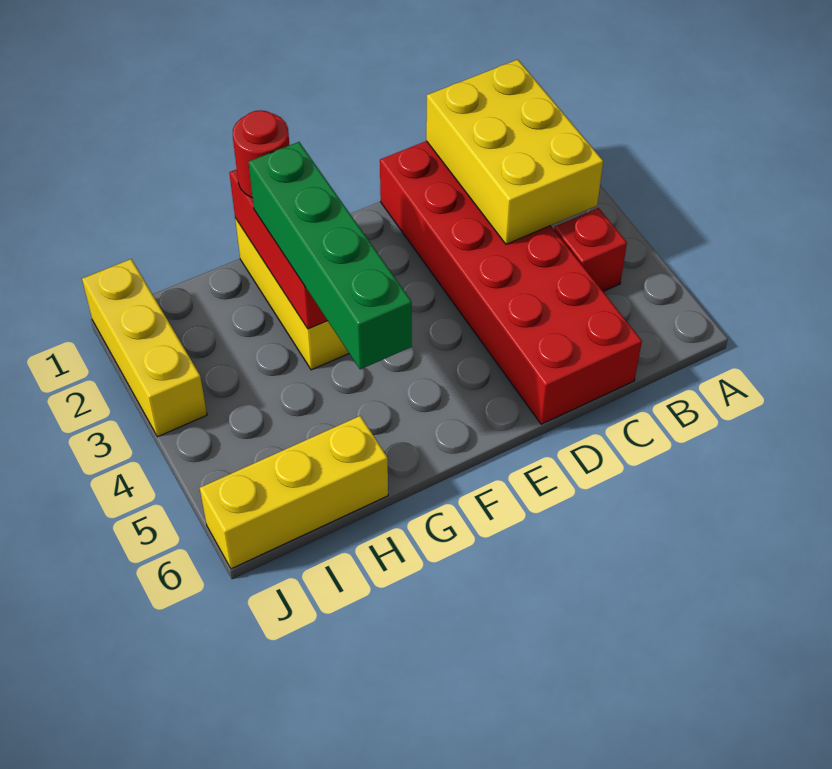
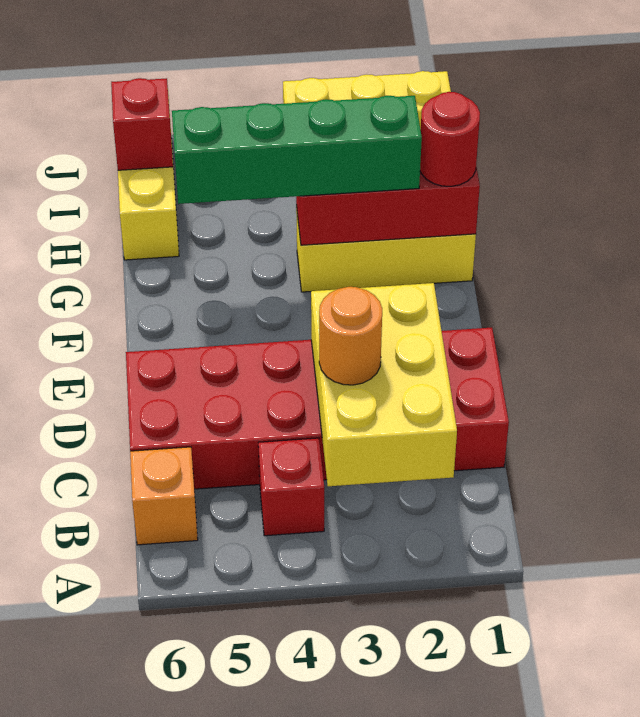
yellow brick B1:C3 level 2 -> yellow brick B2:D3 level 2
none -> orange brick B6 level 1
none -> orange round brick C3 level 3
none -> red brick I6 level 2

